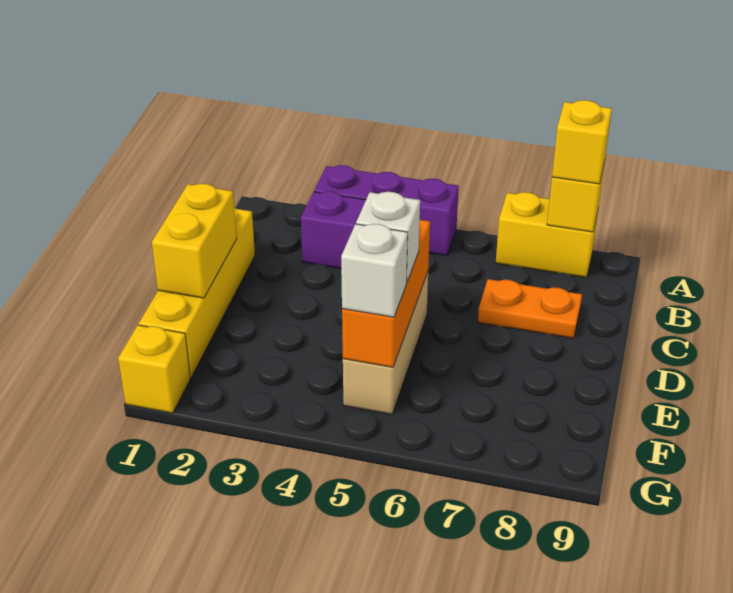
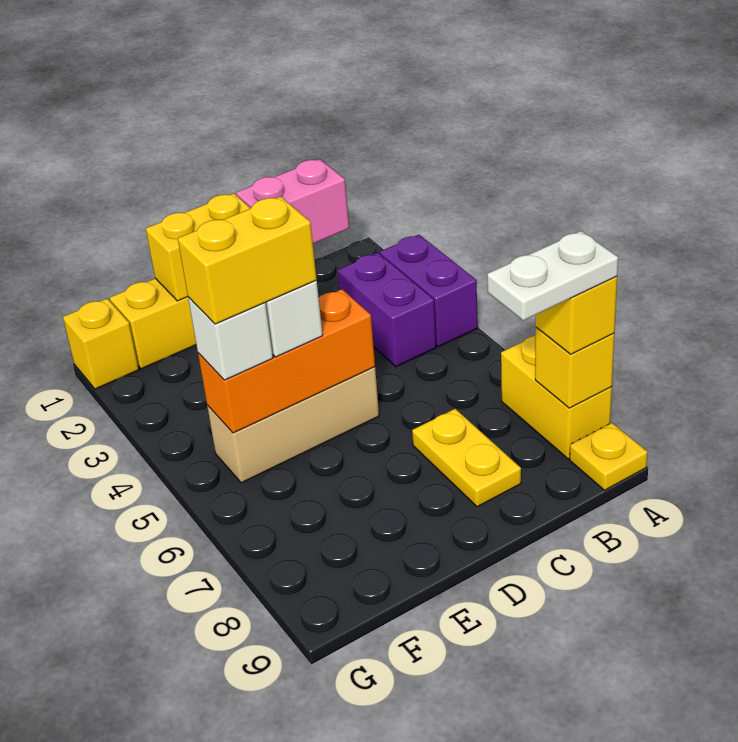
purple brick A3:A5 level 1 -> purple brick A3:A4 level 1
none -> white plate A8:B8 level 4
none -> yellow plate A9 level 1
none -> pink brick B1:C1 level 2
orange plate C7:C8 level 1 -> yellow plate C7:C8 level 1
none -> yellow brick E5:F5 level 4

